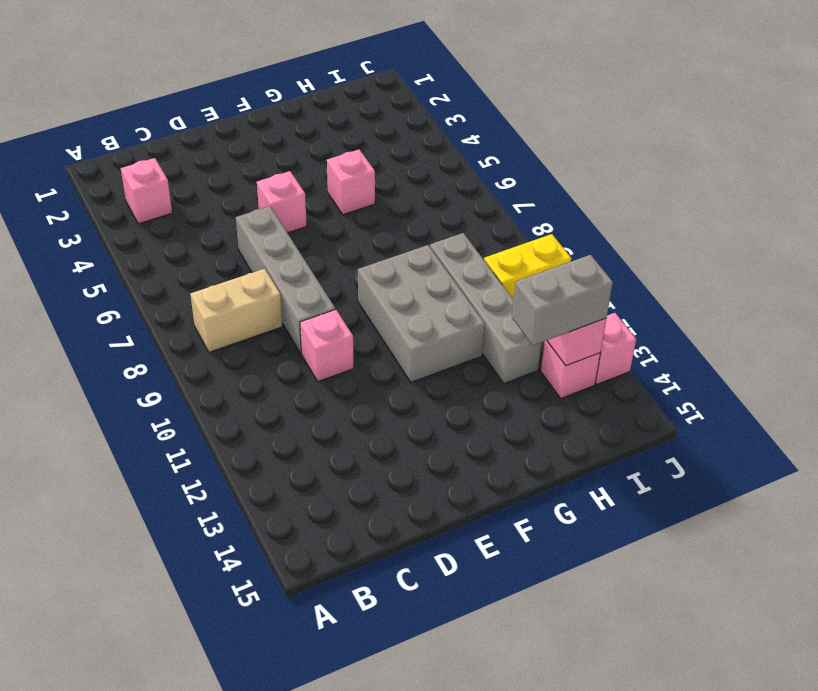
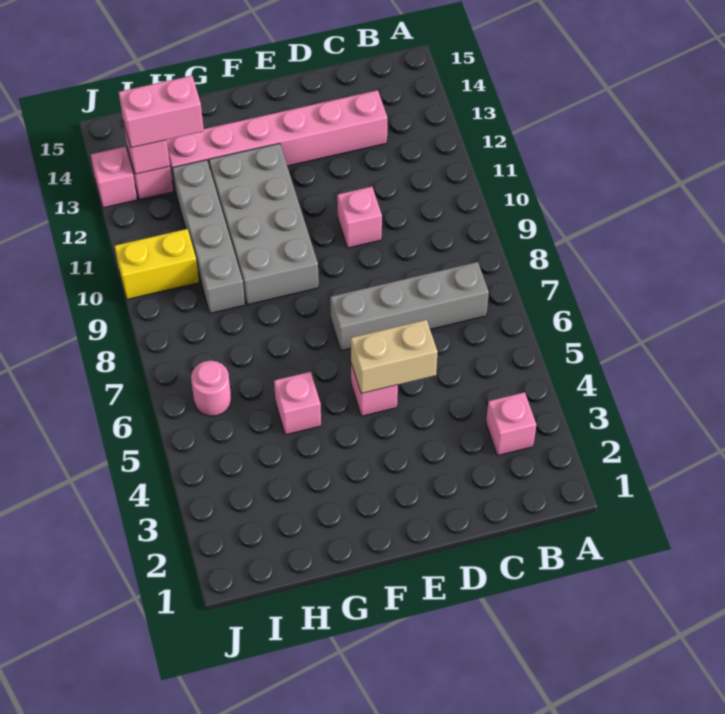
tan brick B8:C8 level 1 -> tan brick D5:E5 level 2
none -> pink brick C13:H13 level 1
grey brick D6:D9 level 1 -> grey brick B7:E7 level 1
grey brick F9:G11 level 1 -> grey brick F9:G12 level 1
grey brick H13:I13 level 3 -> pink brick H13:I13 level 3
none -> pink round brick I6 level 1

